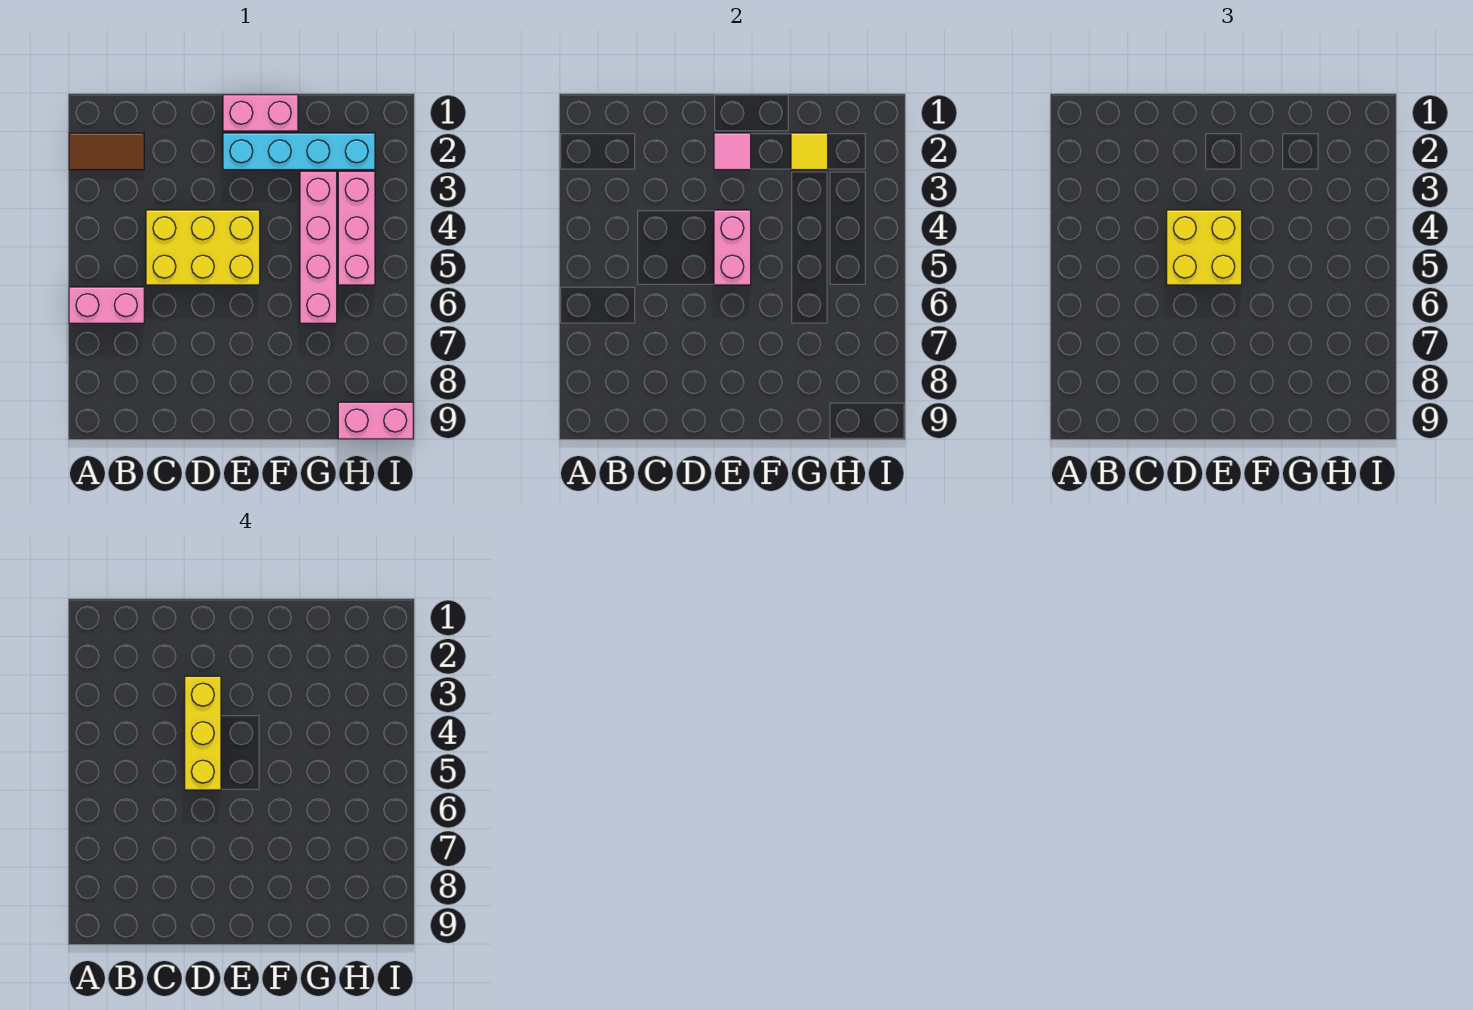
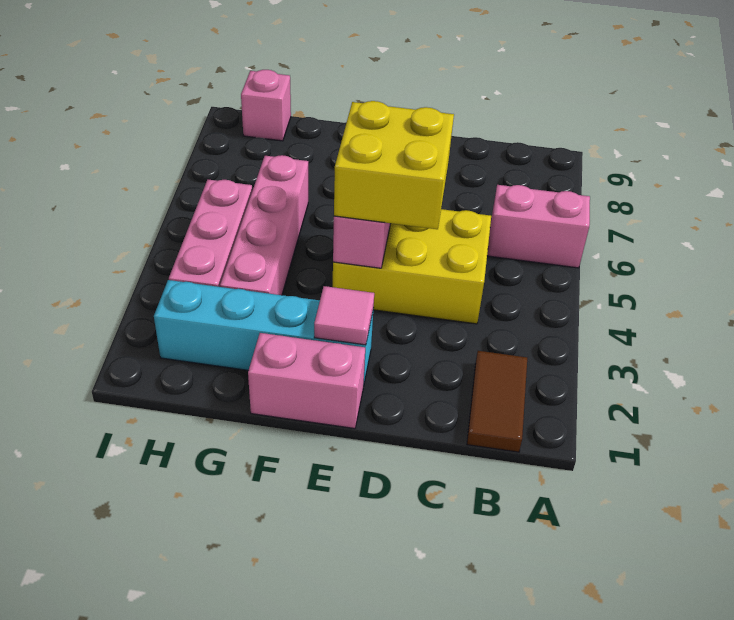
brown tile A2:B2 level 1 -> brown tile B1:B2 level 1
yellow brick D3:D5 level 4 -> none
yellow tile G2 level 2 -> none
pink brick H9:I9 level 1 -> pink brick H9 level 1

